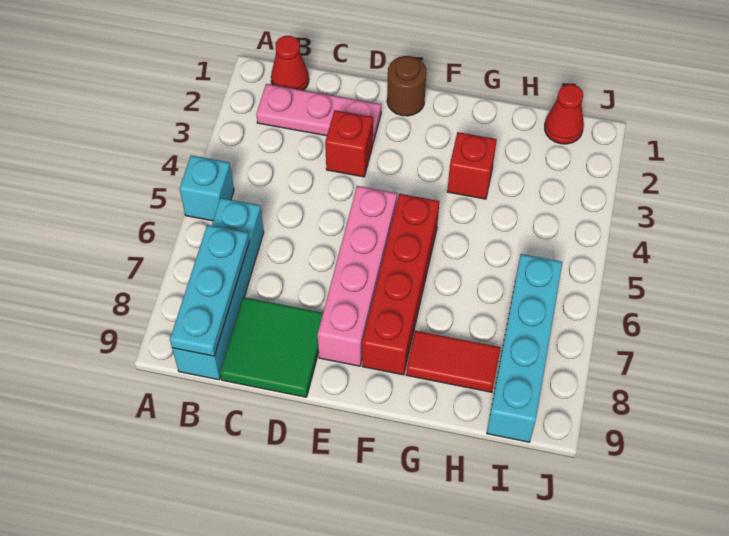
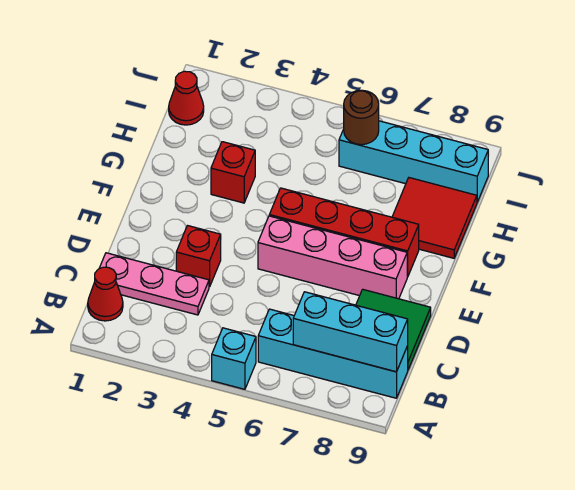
pink plate B2:D2 level 1 -> pink plate C1:C3 level 1
cyan plate B7:B9 level 2 -> cyan brick B7:B9 level 2
brown round brick E1 level 1 -> brown round brick I6 level 2
red tile G8:H8 level 1 -> red tile G8:H9 level 1

